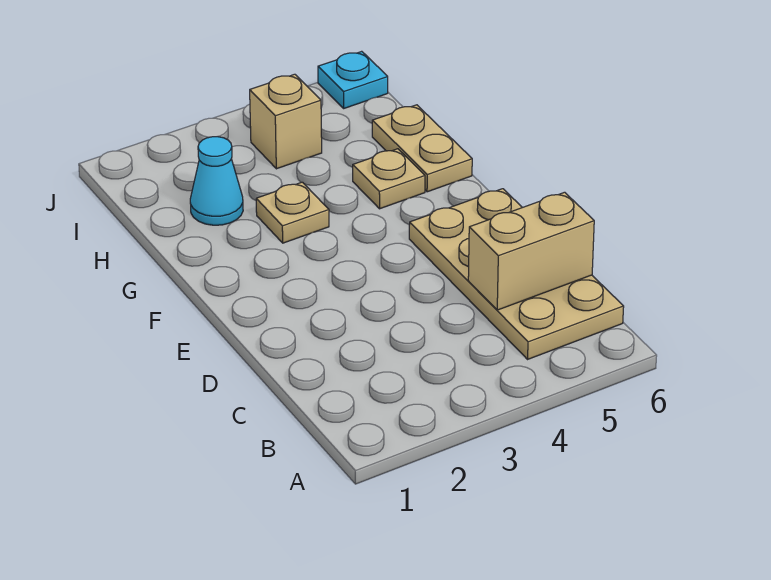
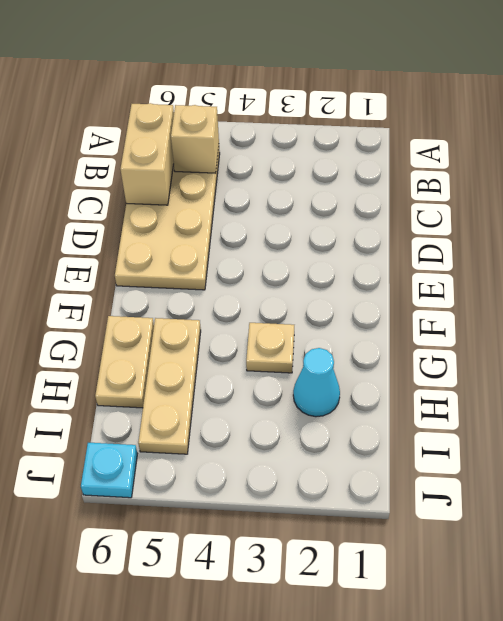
tan brick C5:C6 level 2 -> tan brick B6:C6 level 2
tan plate G5 level 1 -> tan plate G5:I5 level 1
tan brick I4 level 1 -> tan brick B5 level 2

